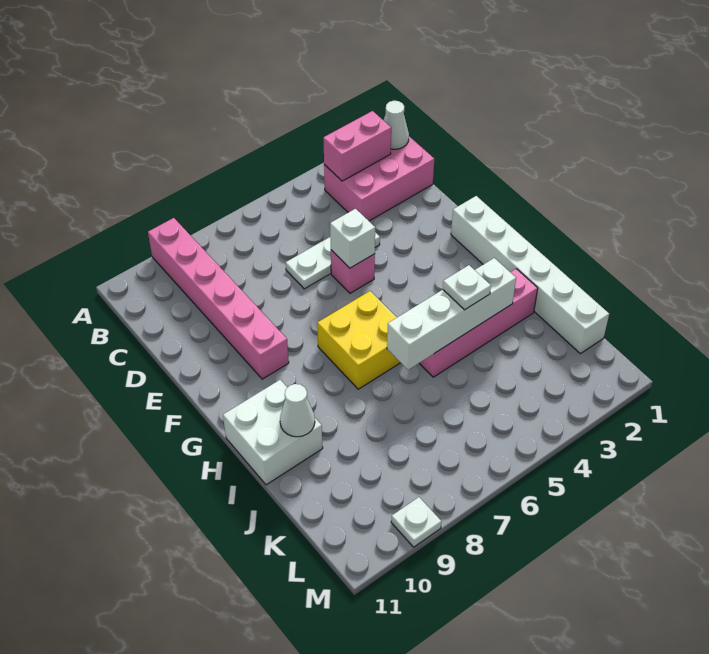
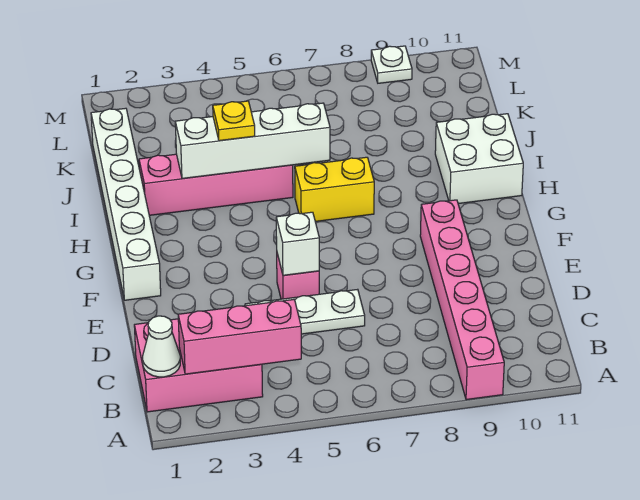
pink brick B2:B3 level 2 -> pink brick B2:B4 level 2
yellow brick G6:H7 level 1 -> yellow brick H6:H7 level 1
white plate I4 level 3 -> yellow plate I4 level 3
white cone I10 level 2 -> none

